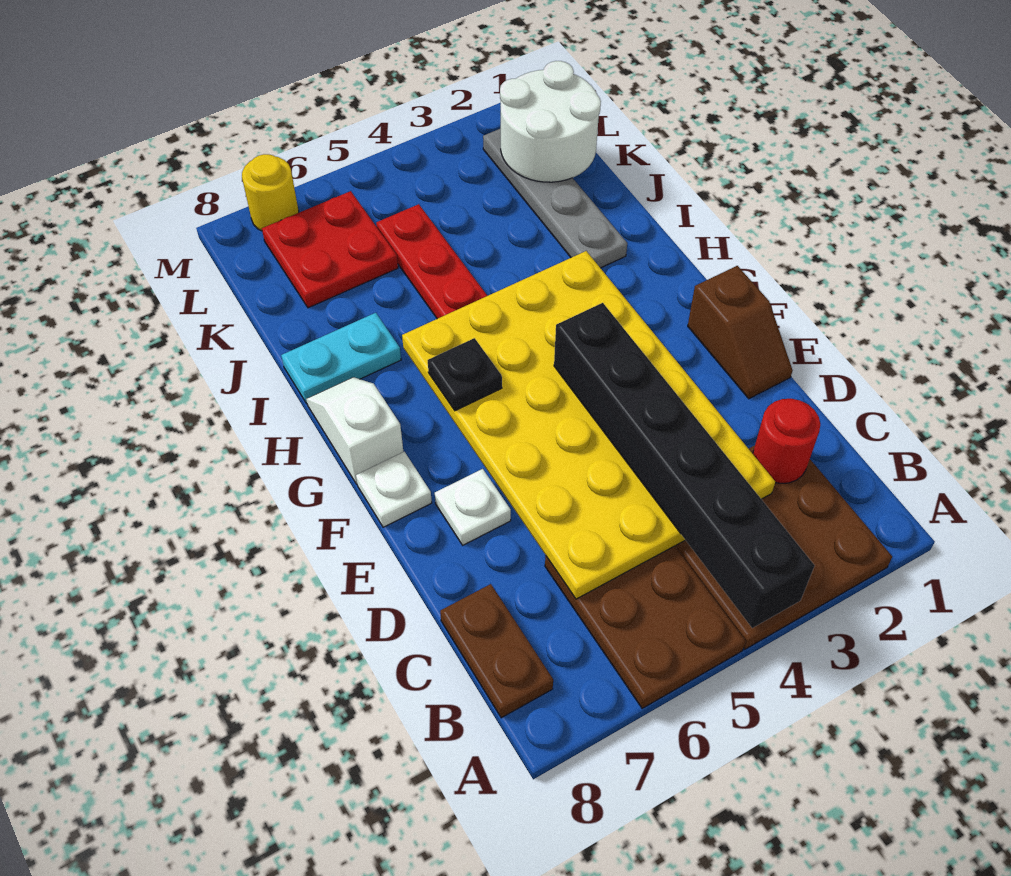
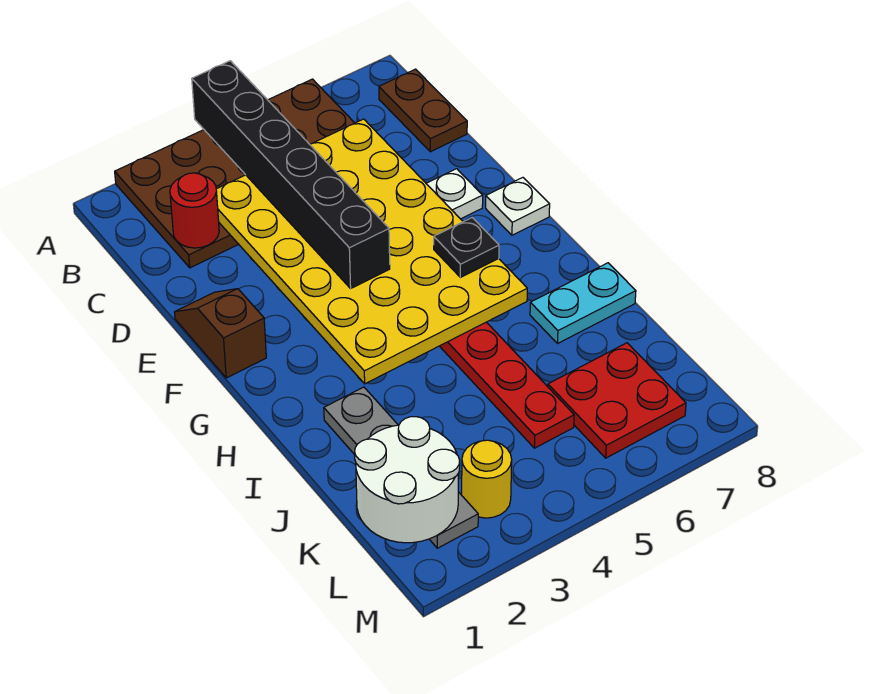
white slope G8:H8 level 1 top G -> none
yellow round brick M7 level 1 -> yellow round brick L3 level 1

